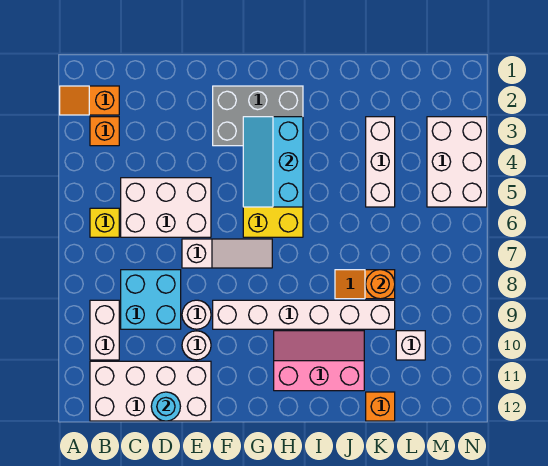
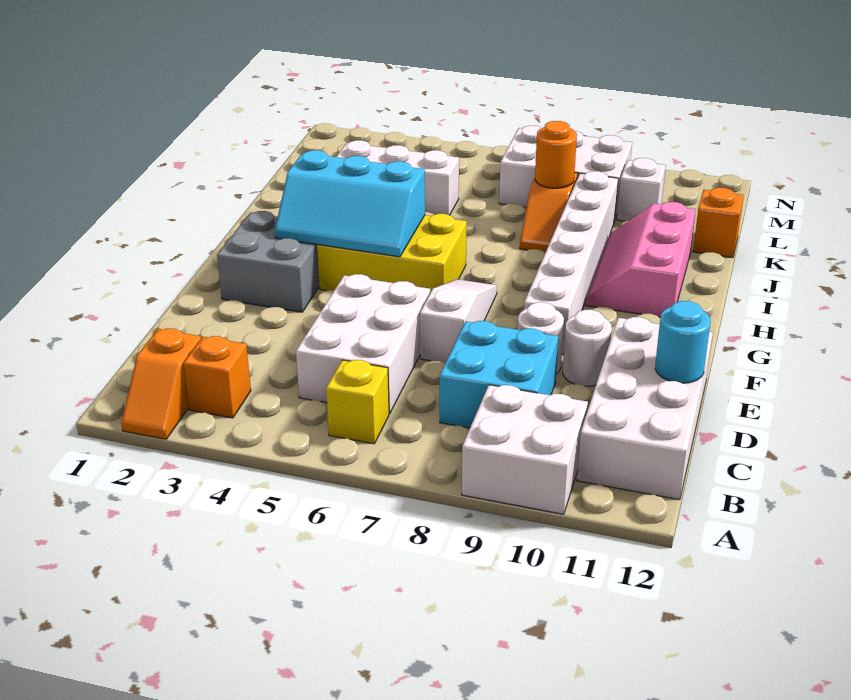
white brick B9:B10 level 1 -> white brick A9:B10 level 1
grey brick F2:H3 level 1 -> grey brick F2:G3 level 1
white brick M3:N5 level 1 -> white brick L7:M9 level 1

